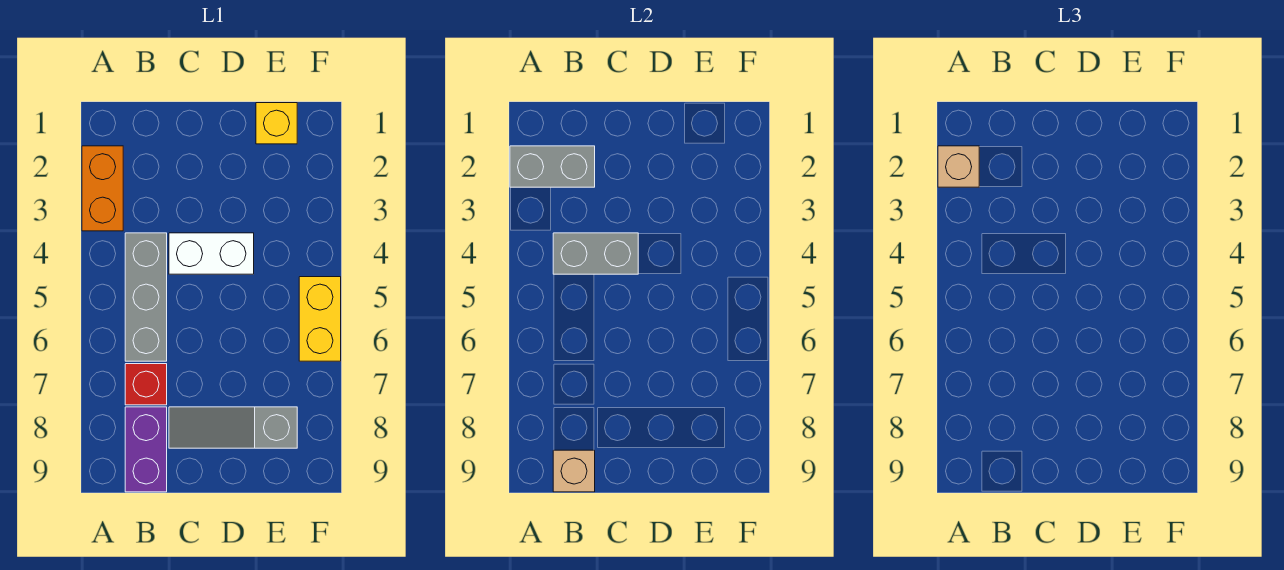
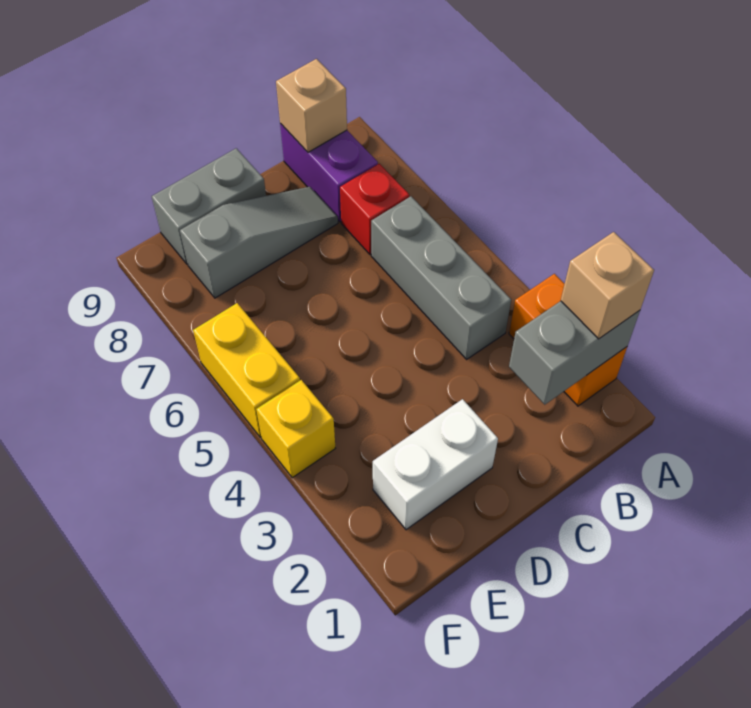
grey brick B4:C4 level 2 -> grey brick D9:E9 level 1
white brick C4:D4 level 1 -> white brick D2:E2 level 1
yellow brick E1 level 1 -> yellow brick F4 level 1

